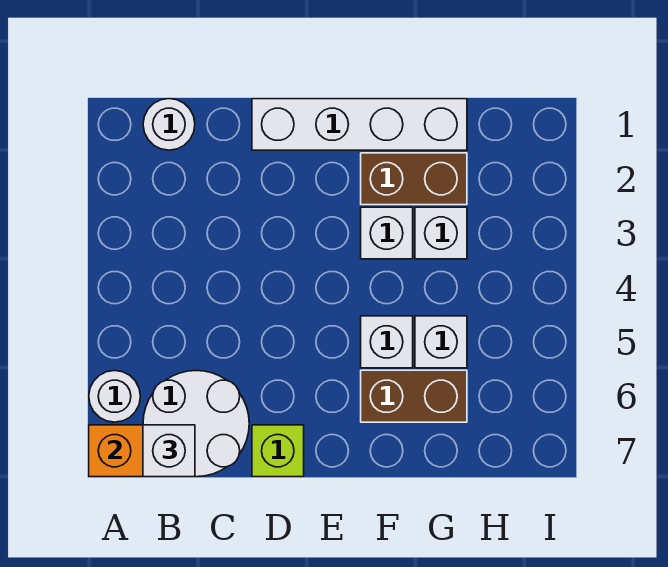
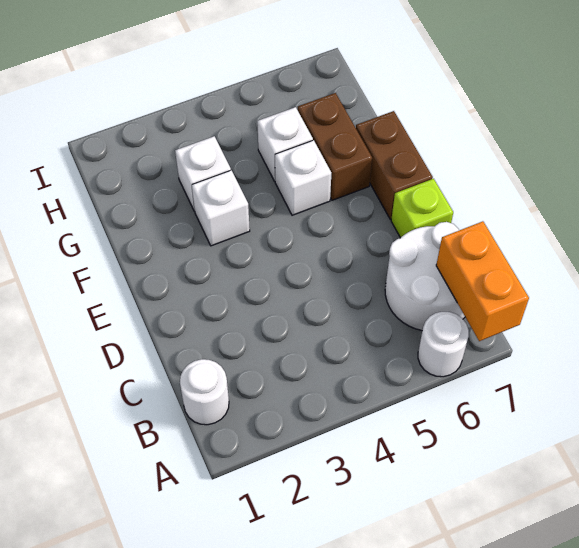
white brick B7 level 3 -> none
white brick D1:G1 level 1 -> none
brown brick F2:G2 level 1 -> brown brick E7:F7 level 1

